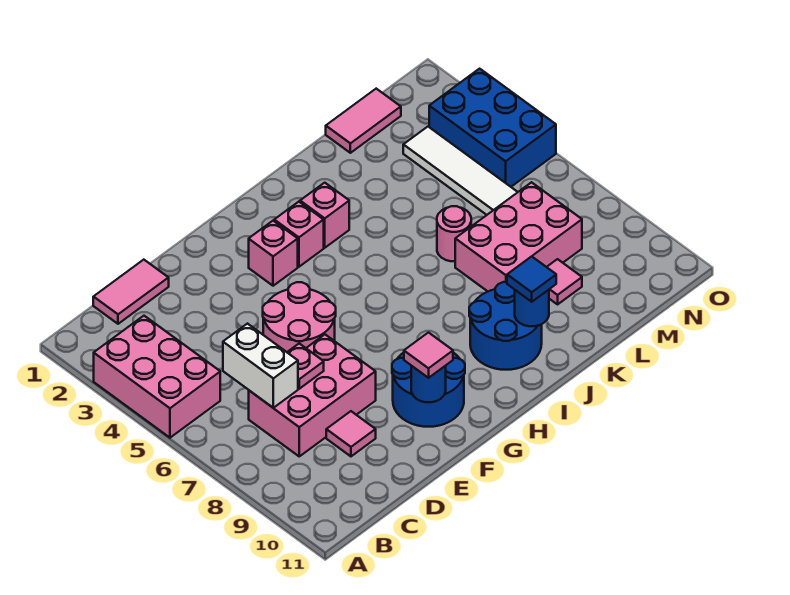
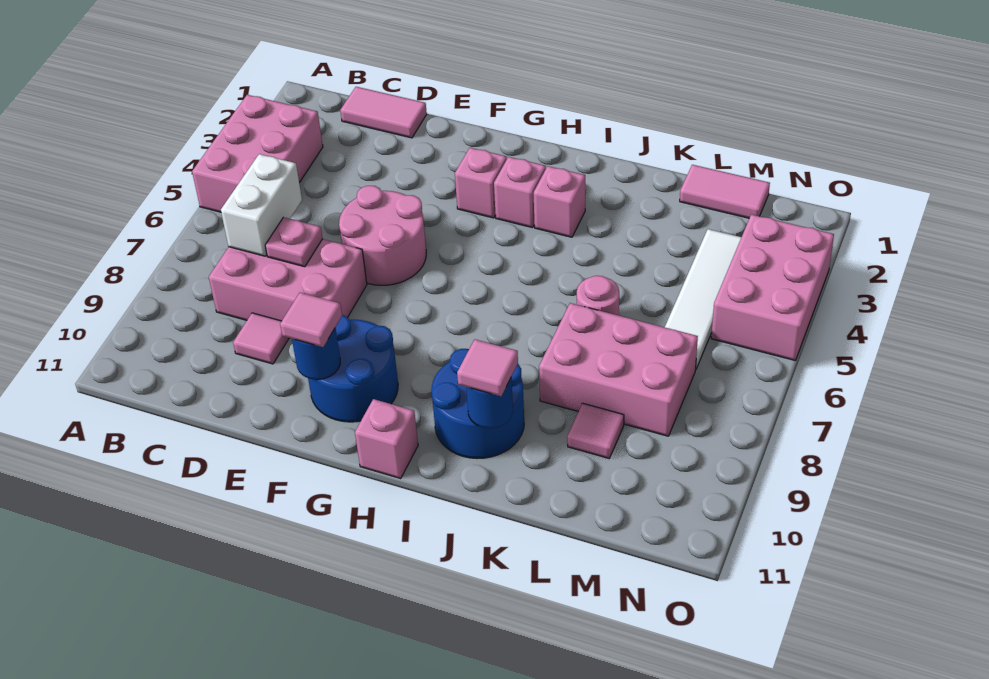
none -> pink brick H11 level 1
blue tile J10 level 3 -> pink tile J10 level 3
blue brick N3:O5 level 1 -> pink brick N3:O5 level 1

